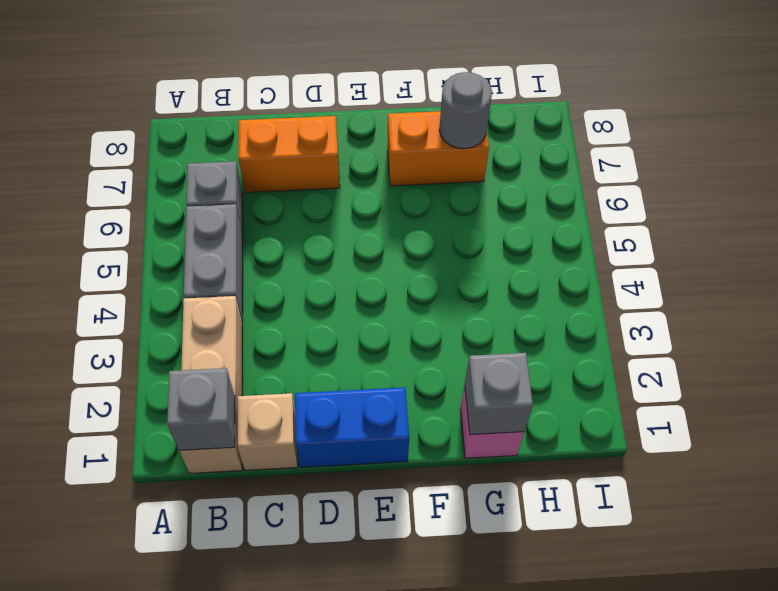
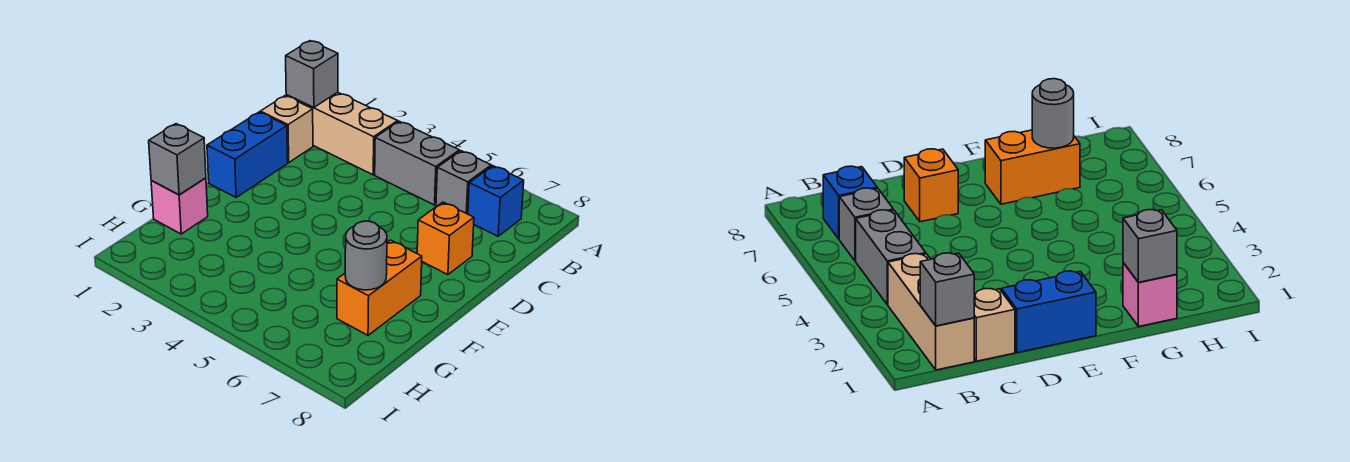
none -> blue brick B7 level 1
orange brick C7:D7 level 1 -> orange brick D7 level 1

